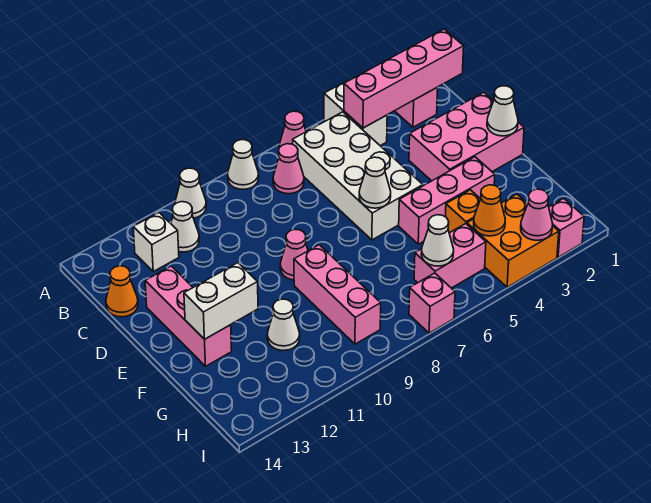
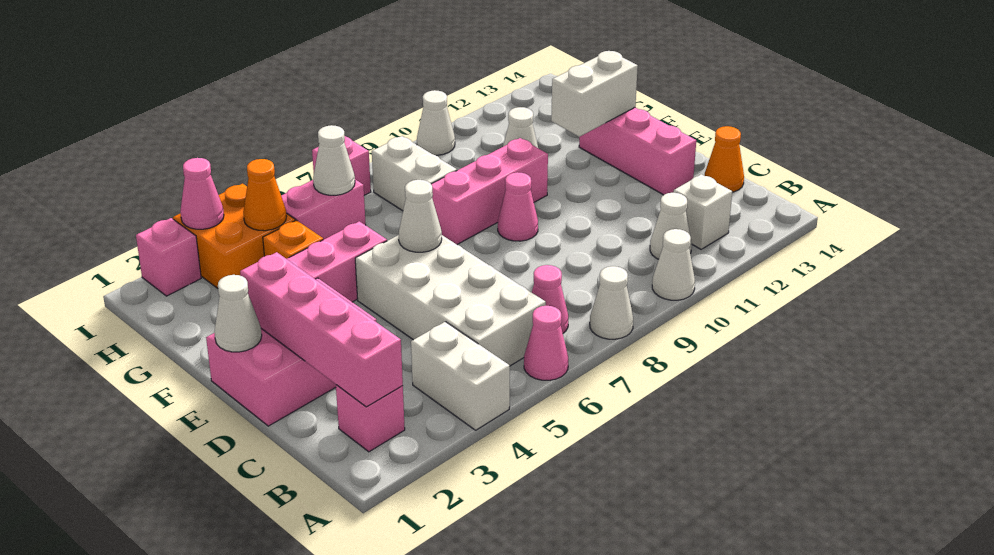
pink brick B1:B4 level 2 -> pink brick B2:E2 level 2
pink brick F9:H9 level 1 -> pink brick F8:F10 level 1
none -> white brick G8:H8 level 1
none -> white cone I10 level 1

